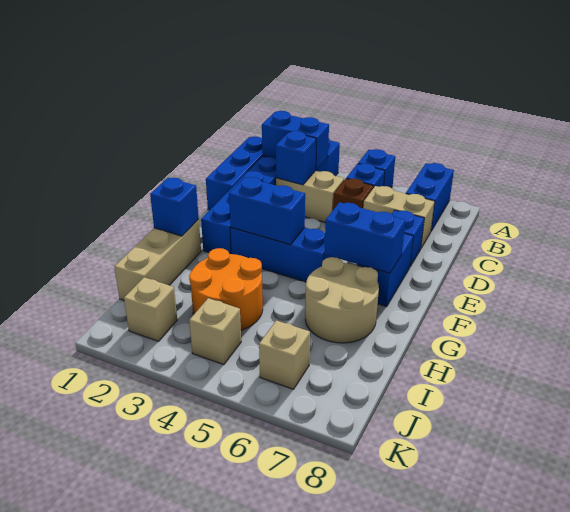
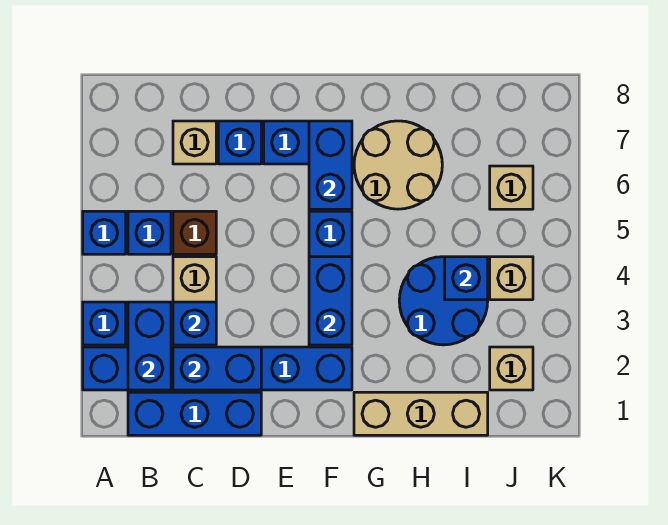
blue brick A7:B7 level 1 -> blue brick C2:D2 level 2
tan brick C6:C7 level 1 -> tan brick C7 level 1
blue brick G1 level 2 -> blue brick I4 level 2
orange round brick H3:I4 level 1 -> blue round brick H3:I4 level 1

